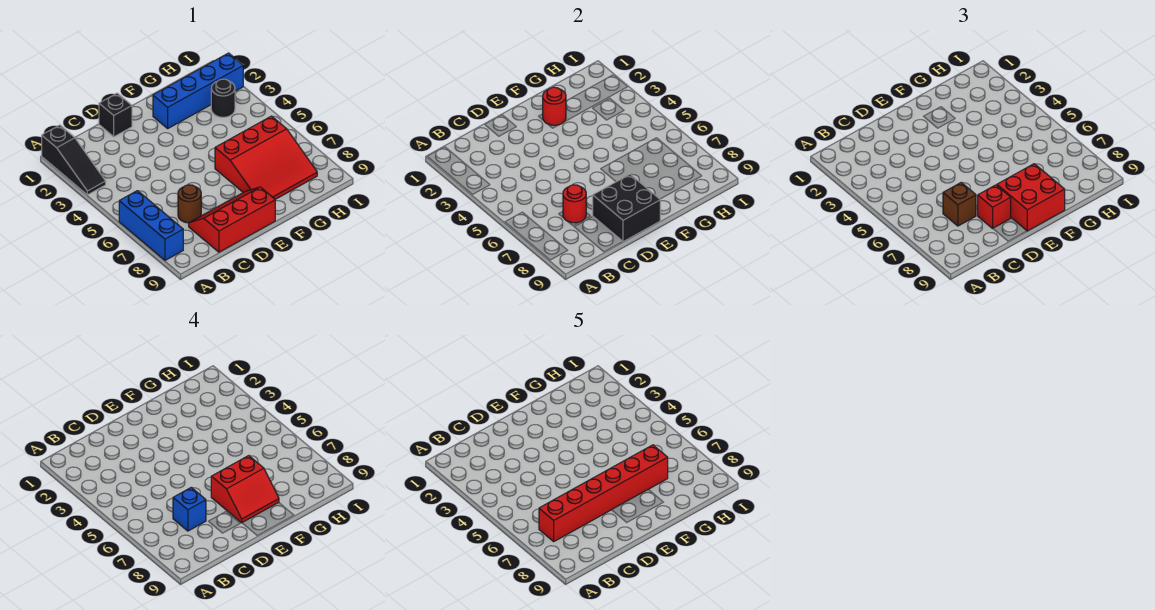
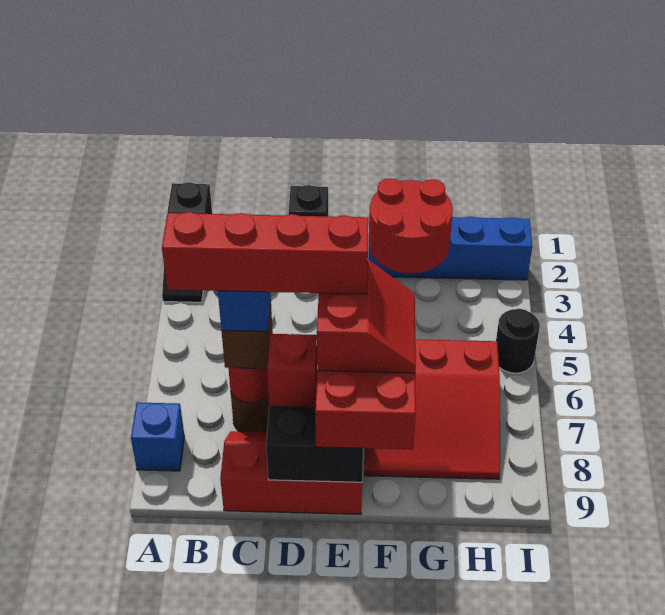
blue brick A6:A8 level 1 -> blue brick A8 level 1
red brick B7:G7 level 5 -> red brick B7:E7 level 5
red slope E7:F8 level 4 top 7 -> red slope E7:F8 level 4 top E
red round brick F2 level 2 -> red round brick F2:G3 level 2
black round brick H3 level 1 -> black round brick I5 level 1

